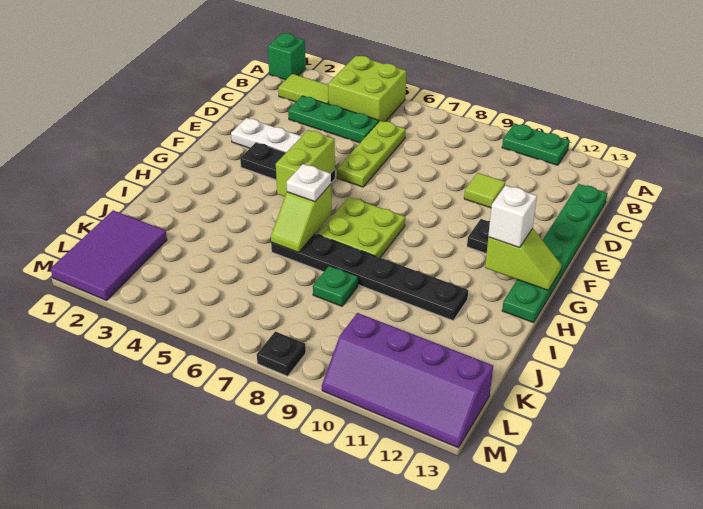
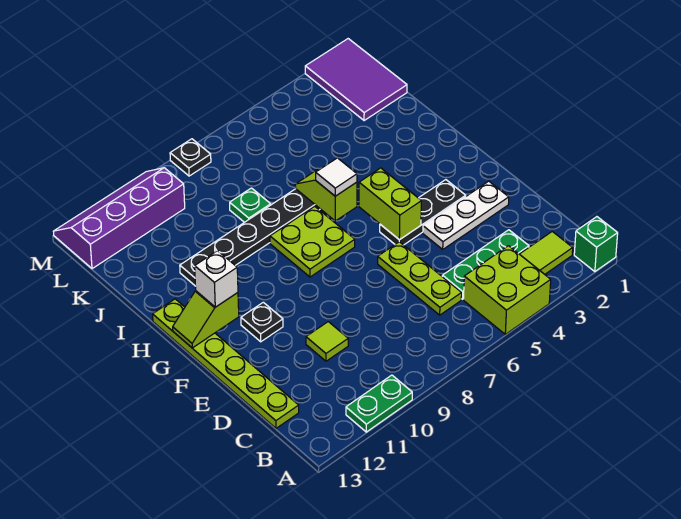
green plate C13:H13 level 1 -> lime plate C13:H13 level 1
white plate H6 level 3 -> white tile H6 level 3

